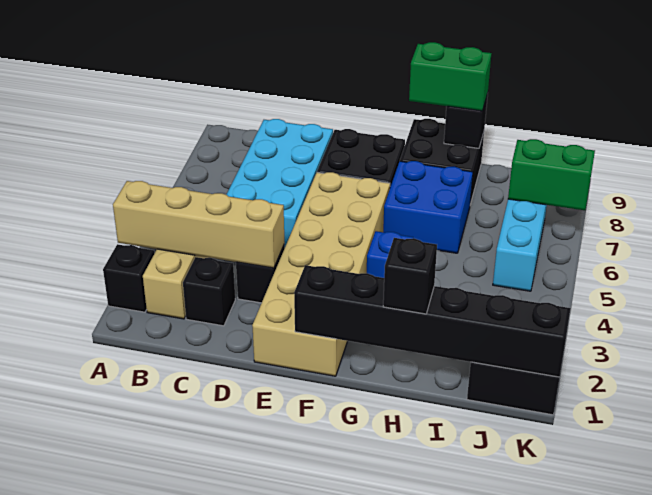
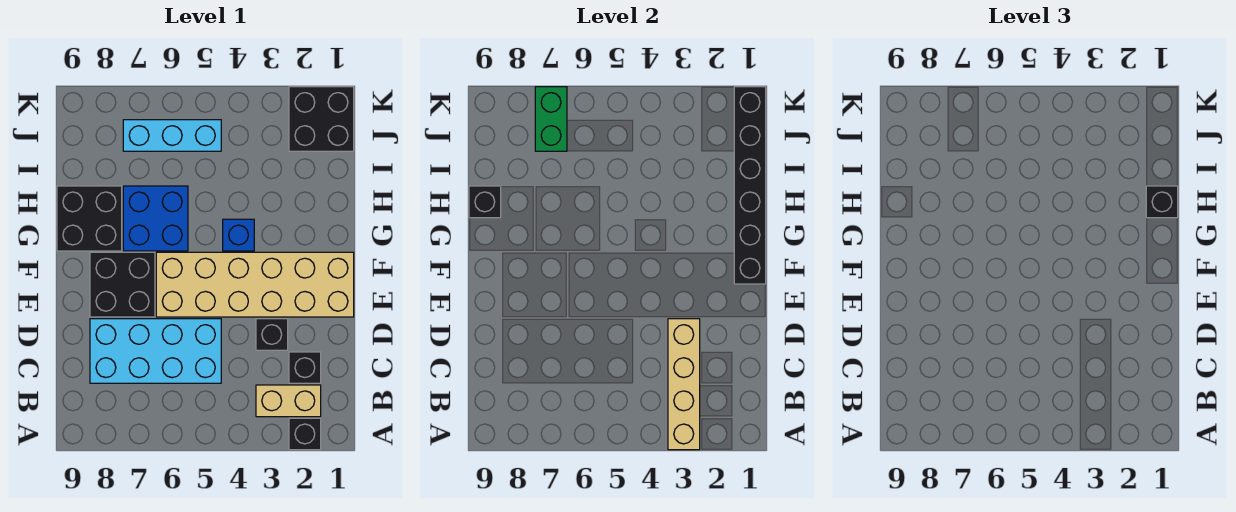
green brick G9:H9 level 3 -> none

